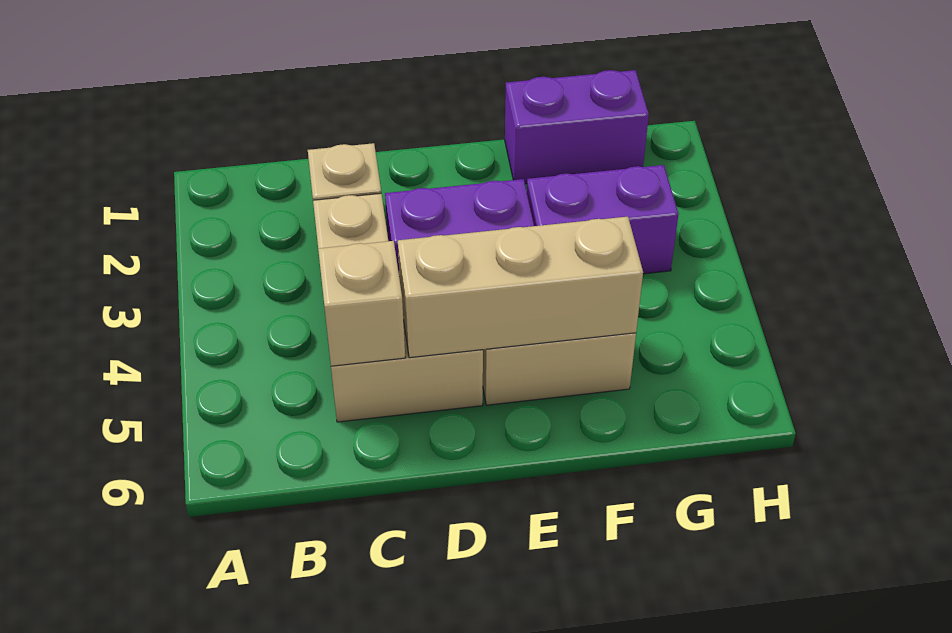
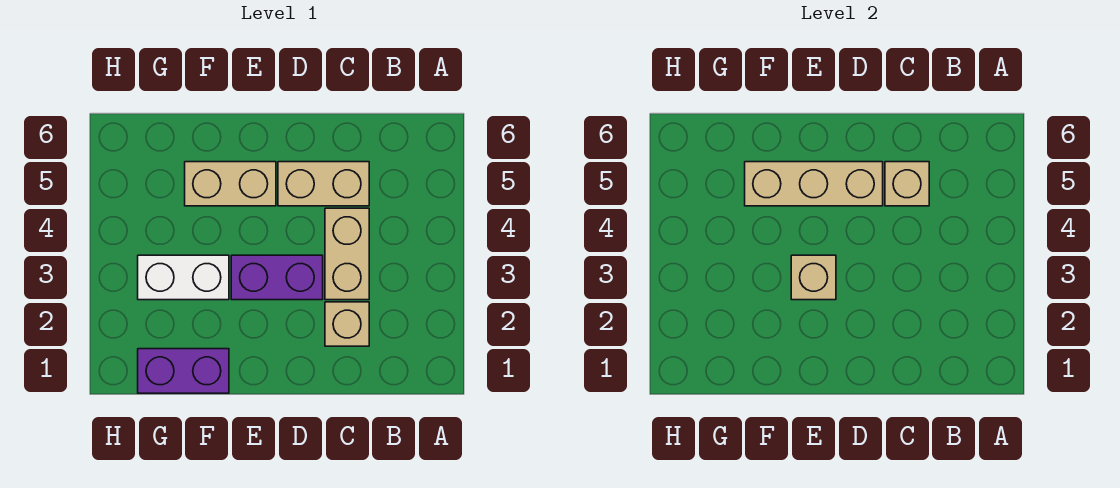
none -> tan brick E3 level 2
purple brick F3:G3 level 1 -> white brick F3:G3 level 1

